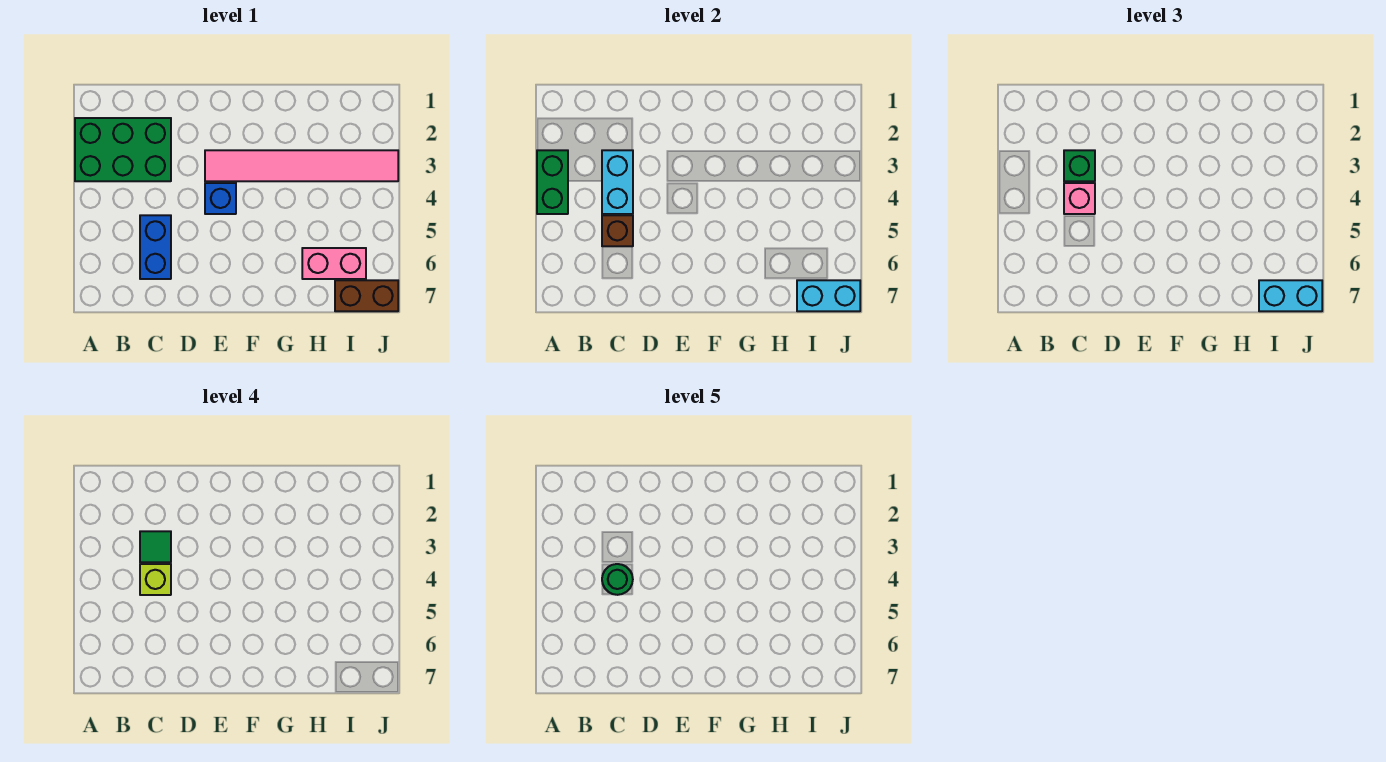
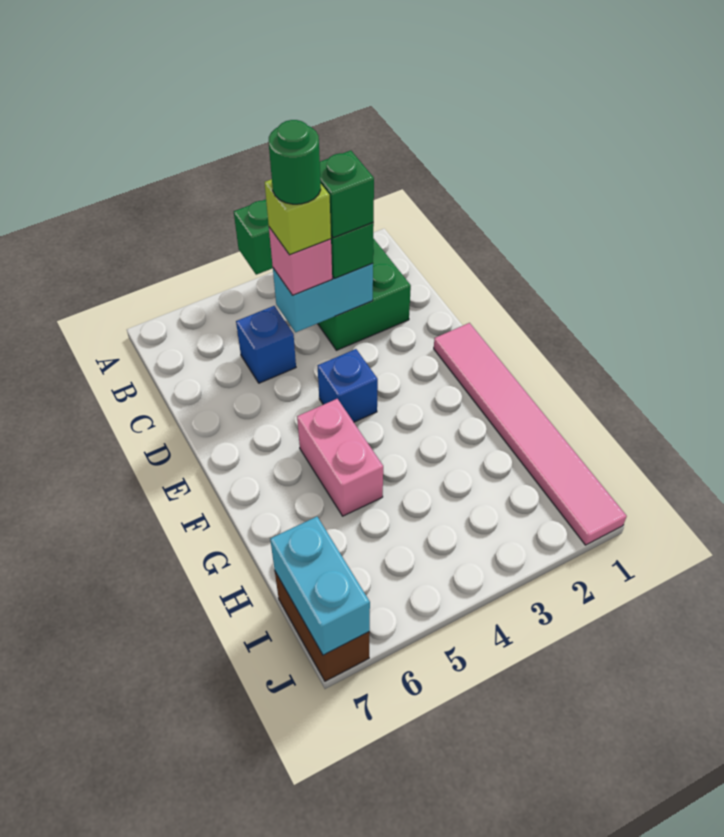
green tile C3 level 4 -> green brick C3 level 4
blue brick C5:C6 level 1 -> blue brick C5 level 1
brown brick C5 level 2 -> none
pink tile E3:J3 level 1 -> pink tile E1:J1 level 1
pink brick H6:I6 level 1 -> pink brick F5:G5 level 1
cyan brick I7:J7 level 3 -> none

